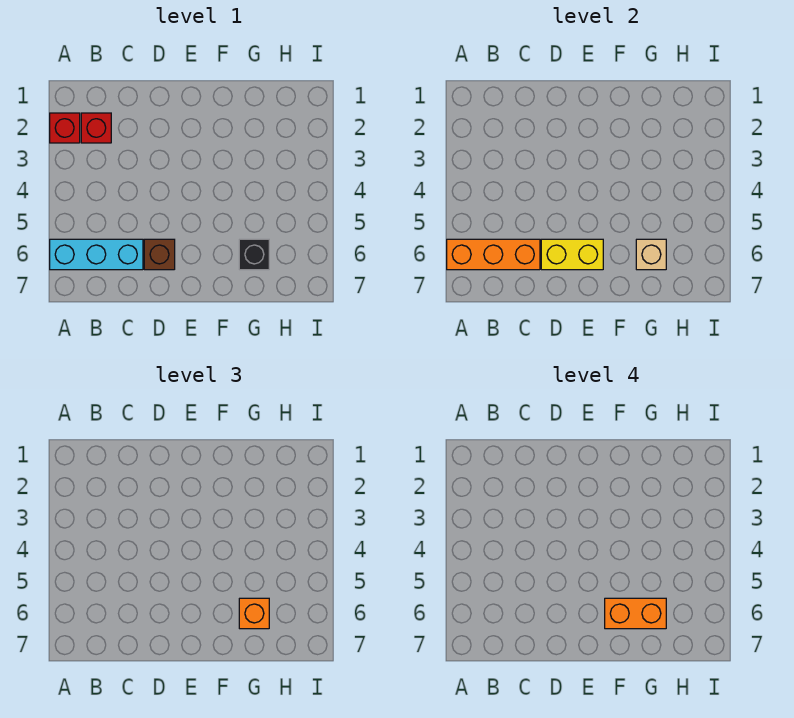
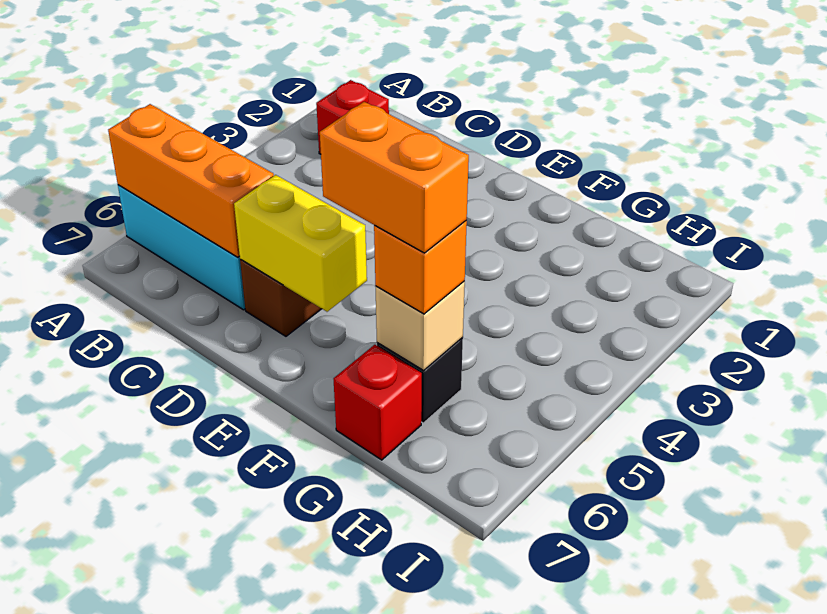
red brick A2 level 1 -> red brick G7 level 1

